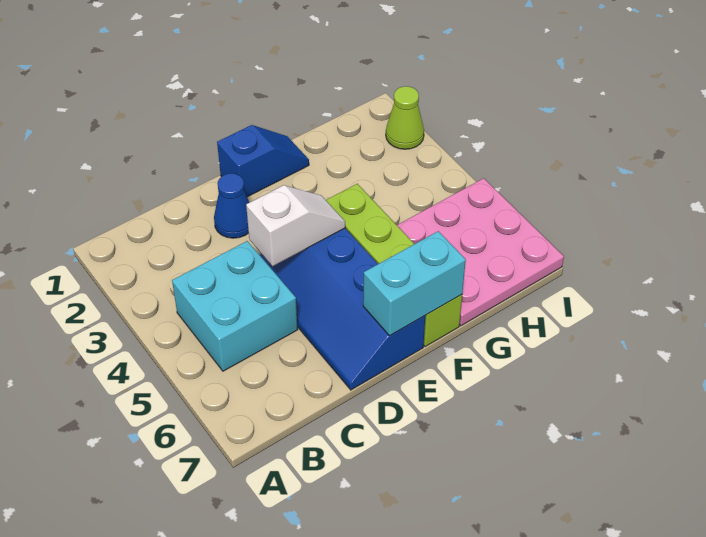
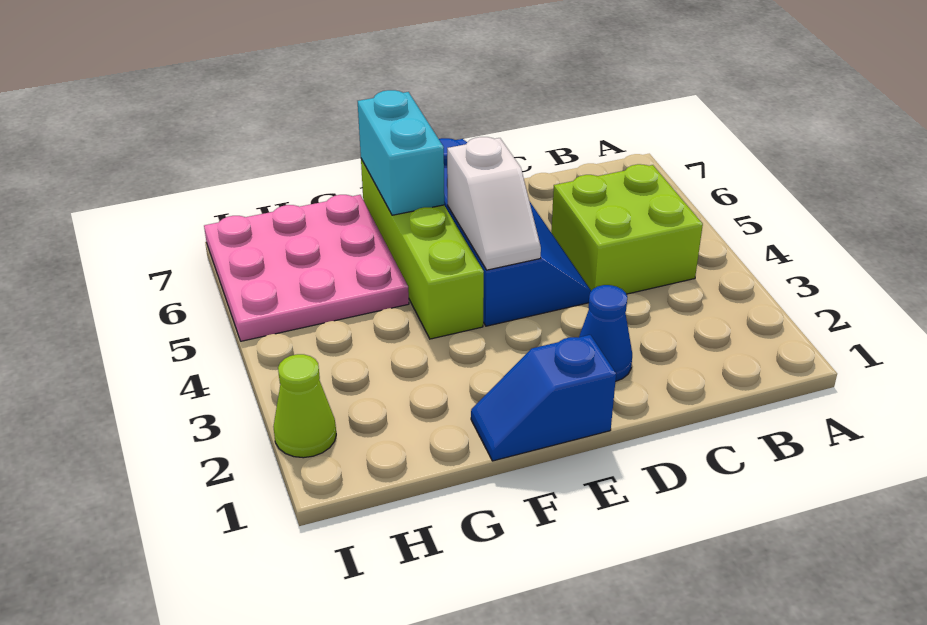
cyan brick B4:C5 level 1 -> lime brick B4:C5 level 1
white slope D4:E4 level 2 top D -> white slope E4:E5 level 2 top 5
cyan brick E7:F7 level 2 -> cyan brick F6:F7 level 2

